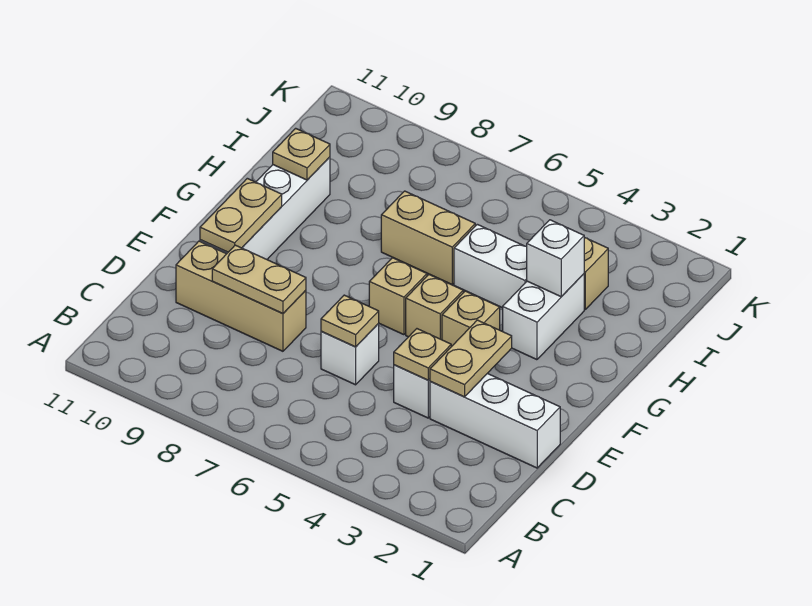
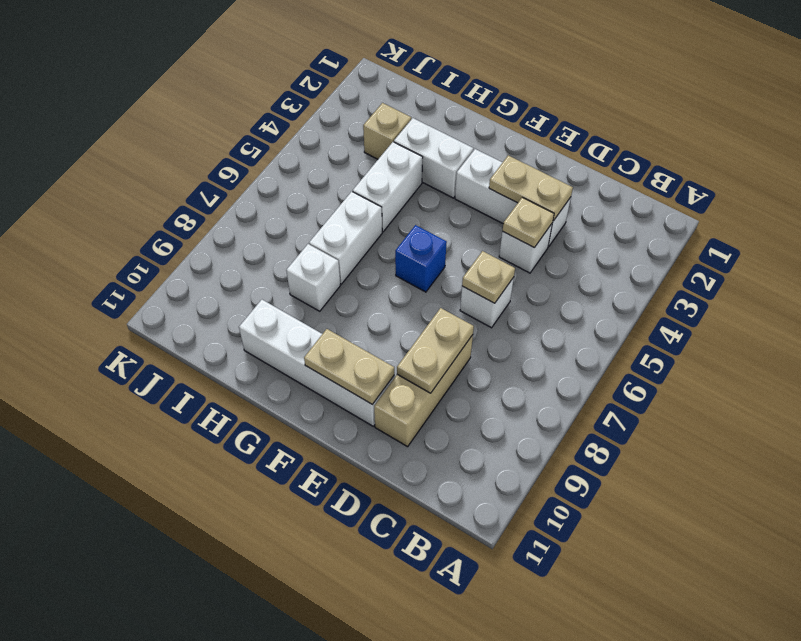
white brick D1:D3 level 1 -> white brick D3:F3 level 1
tan brick F4 level 1 -> none
tan brick F5 level 1 -> none
tan brick F6 level 1 -> blue brick F6 level 1
white brick H3 level 2 -> white brick H8 level 1
tan brick H6:H7 level 1 -> white brick H6:H7 level 1
tan plate H10 level 2 -> none

